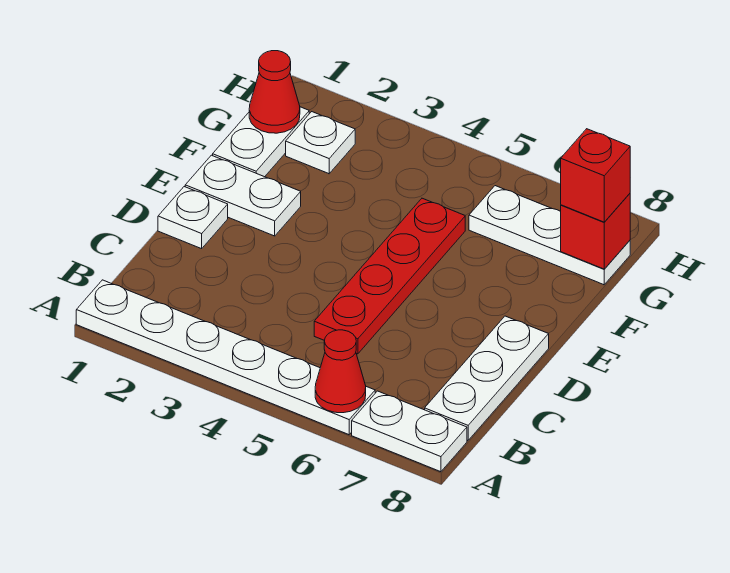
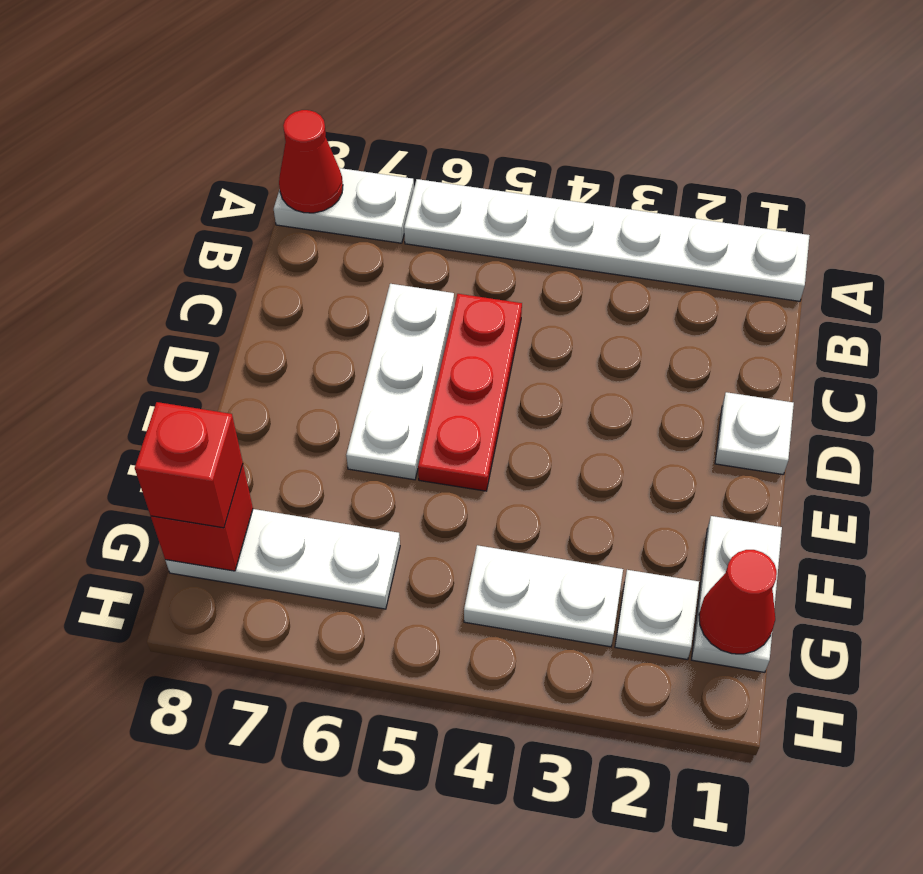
red cone A6 level 2 -> red cone A8 level 2
white plate B8:D8 level 1 -> white plate C6:E6 level 1
red plate C5:F5 level 1 -> red plate C5:E5 level 1
white plate E1:E2 level 1 -> white plate G3:G4 level 1

